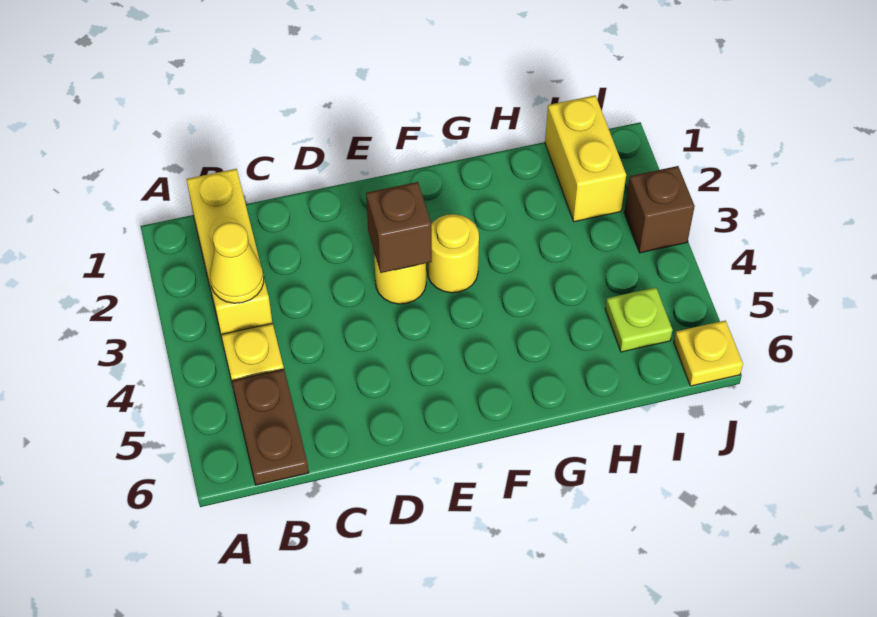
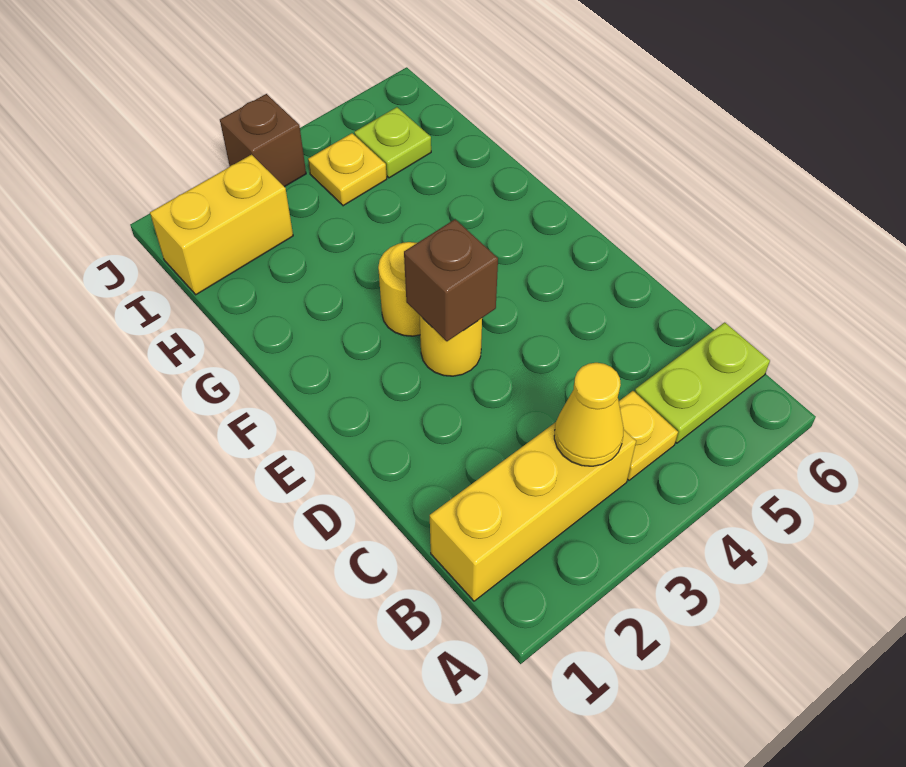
brown plate B5:B6 level 1 -> lime plate B5:B6 level 1
yellow plate J6 level 1 -> yellow plate I4 level 1

